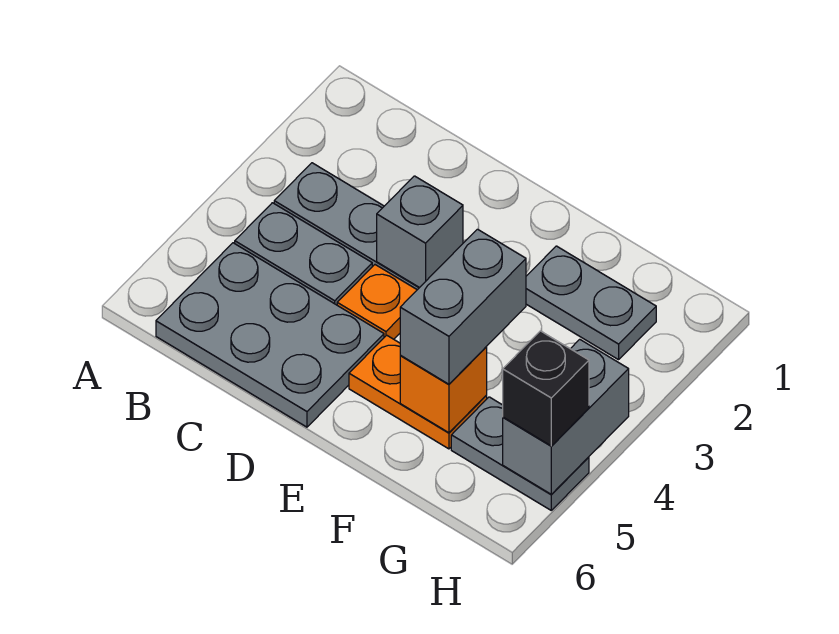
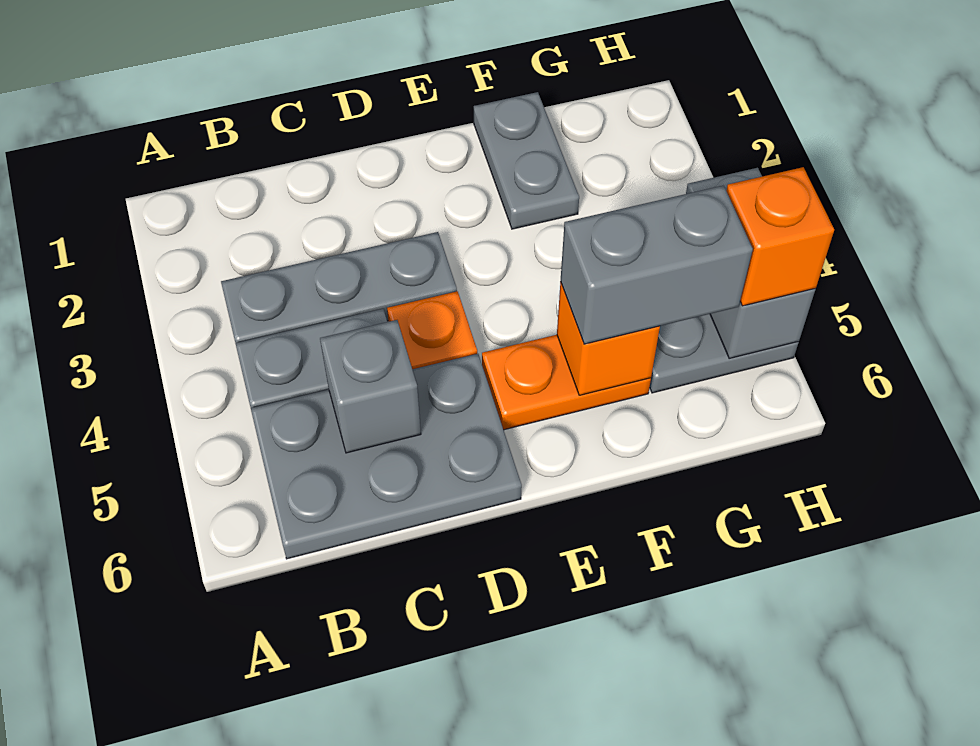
grey brick D3 level 2 -> grey brick C5 level 2
grey plate F2:G2 level 1 -> grey plate F1:F2 level 1
grey brick F4:F5 level 3 -> grey brick F5:G5 level 3
black brick H5 level 3 -> orange brick H5 level 3

